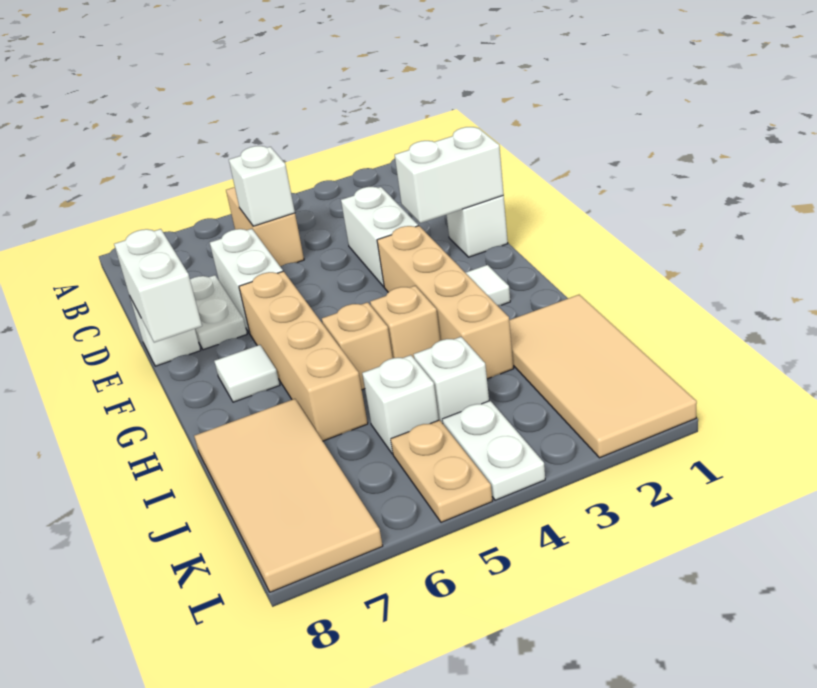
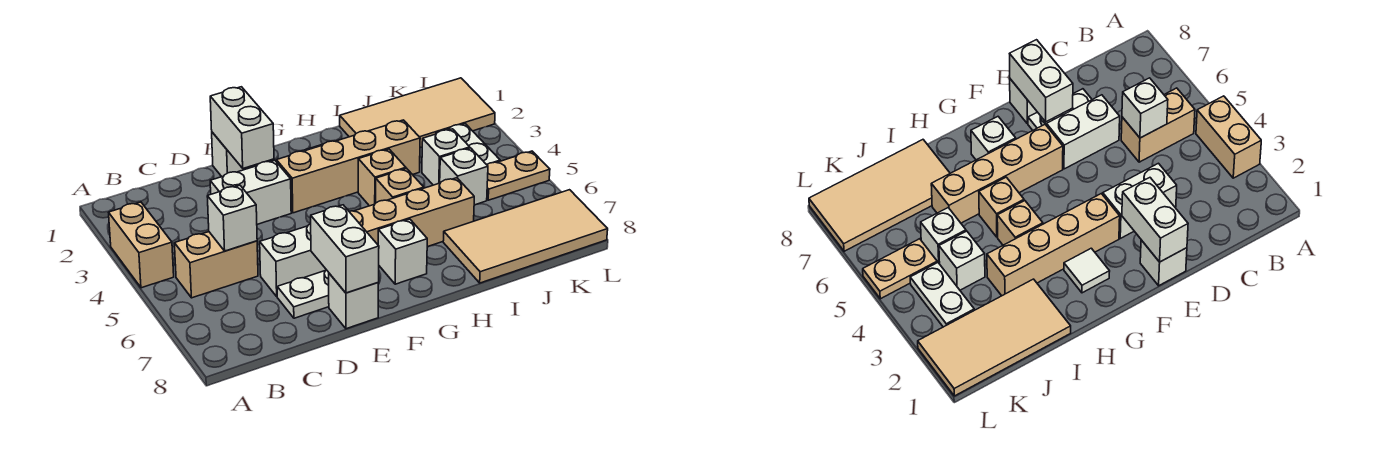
none -> tan brick A3:A4 level 1
white brick E8:F8 level 2 -> white brick E7:E8 level 2
white tile G7 level 1 -> white brick G7 level 1
white plate K4:L4 level 1 -> white plate K3:K4 level 1

